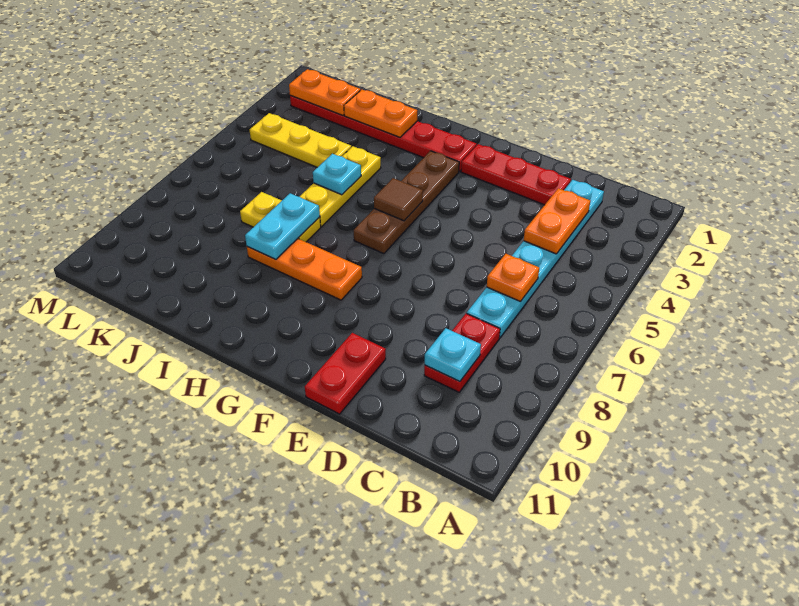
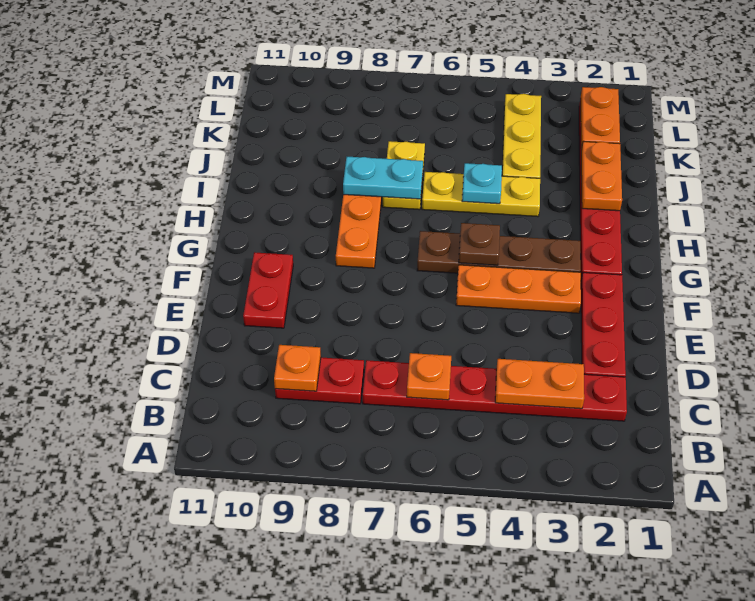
cyan plate C2:C7 level 1 -> red plate C2:C7 level 1
cyan plate C9 level 2 -> orange plate C9 level 2
red plate E10:E11 level 1 -> red plate E10:F10 level 1
none -> orange plate F3:F5 level 1
brown tile G5 level 2 -> brown plate G5 level 2

